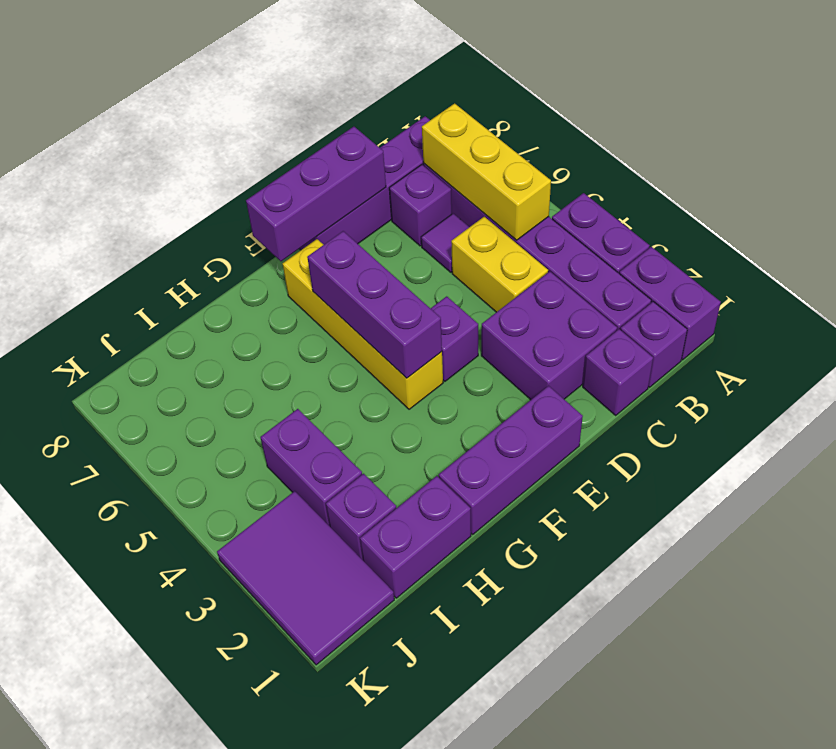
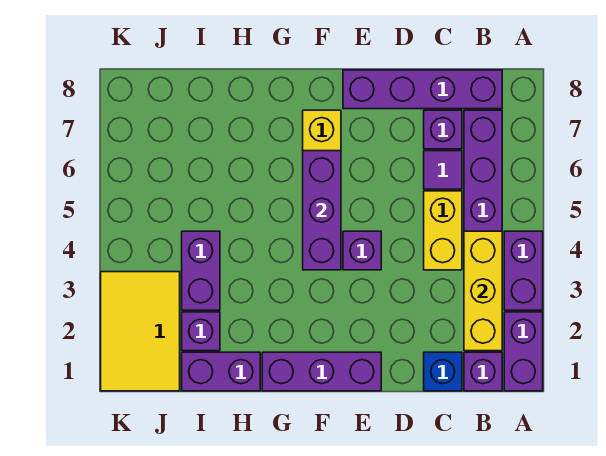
yellow brick B5:B7 level 2 -> yellow brick B2:B4 level 2
purple brick C1 level 1 -> blue brick C1 level 1
purple brick C2:D3 level 1 -> none
purple brick D8:F8 level 2 -> none
purple tile J1:K3 level 1 -> yellow tile J1:K3 level 1

